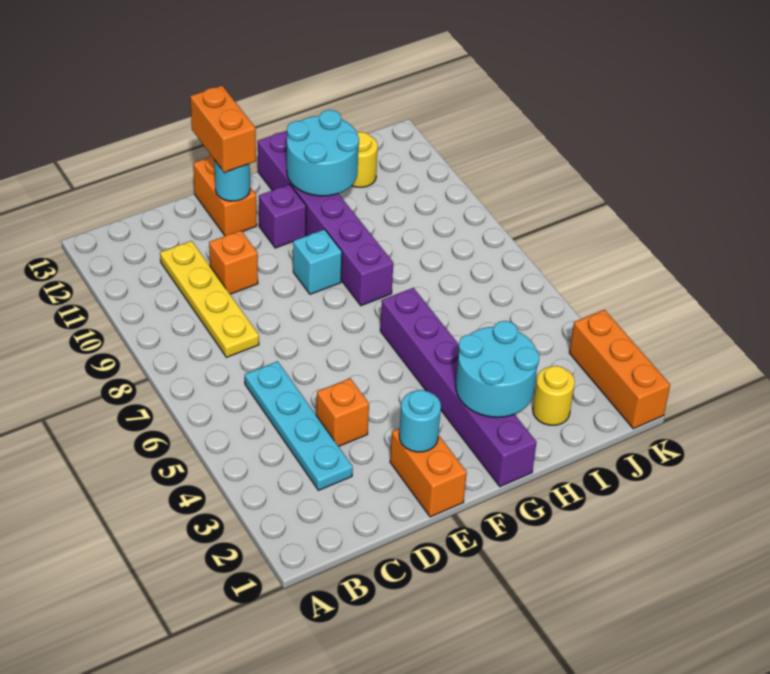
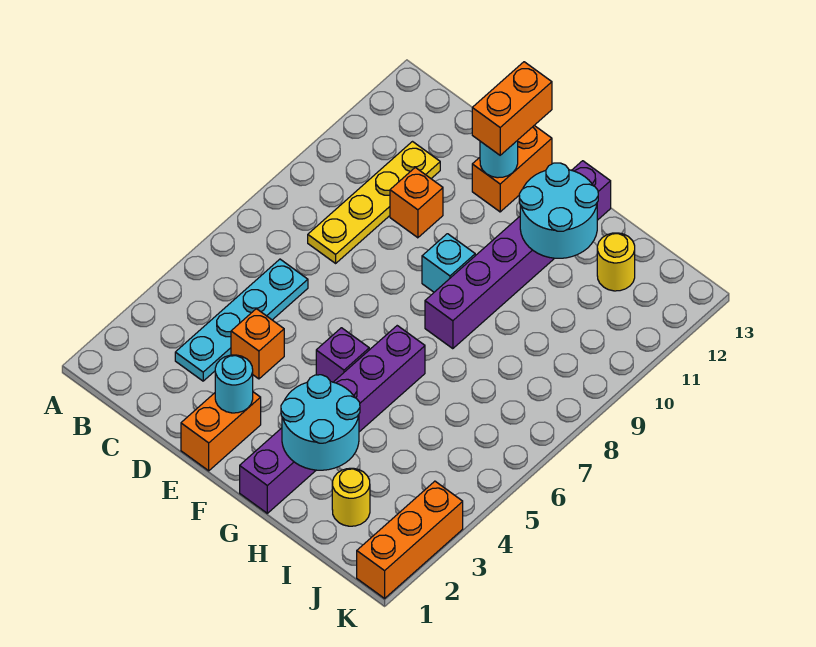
purple brick F11 level 1 -> purple brick F5 level 1

